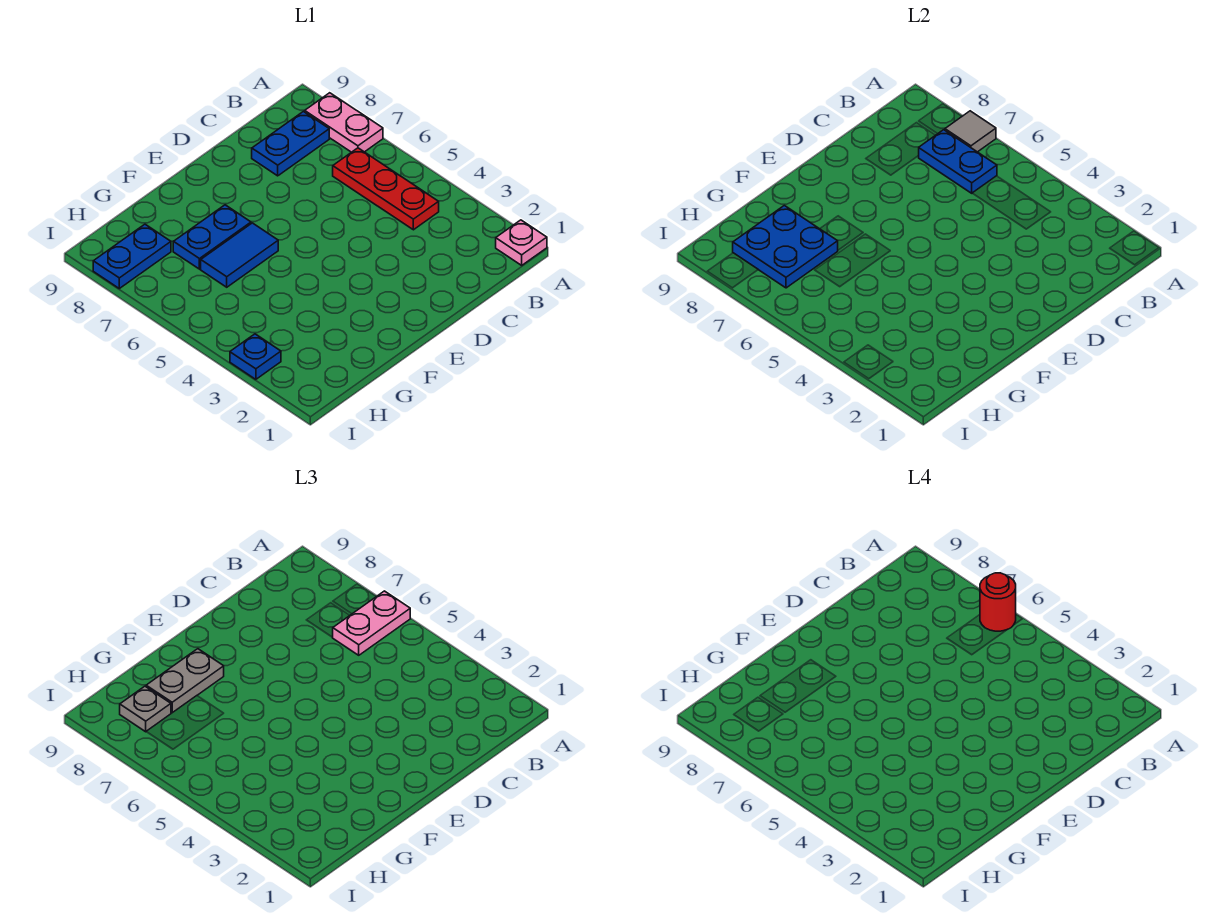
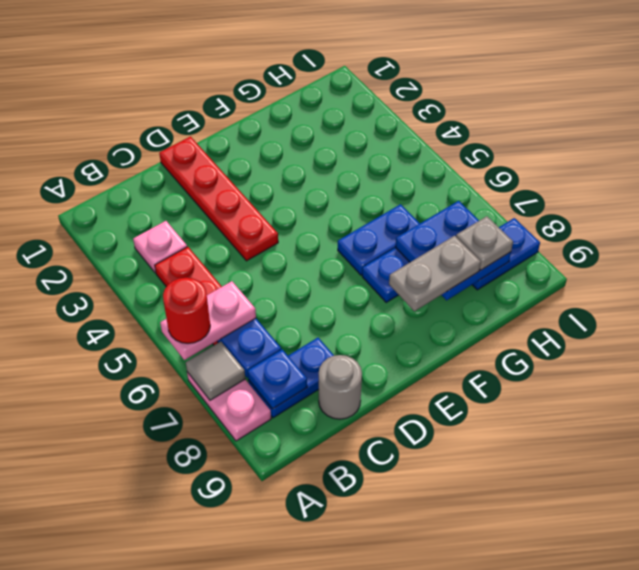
pink plate A1 level 1 -> pink plate B3 level 1
none -> grey round brick C9 level 1
none -> red plate D1:D4 level 1
blue tile F6:G6 level 1 -> blue plate F6:G6 level 1
blue plate I3 level 1 -> blue plate B8 level 2

